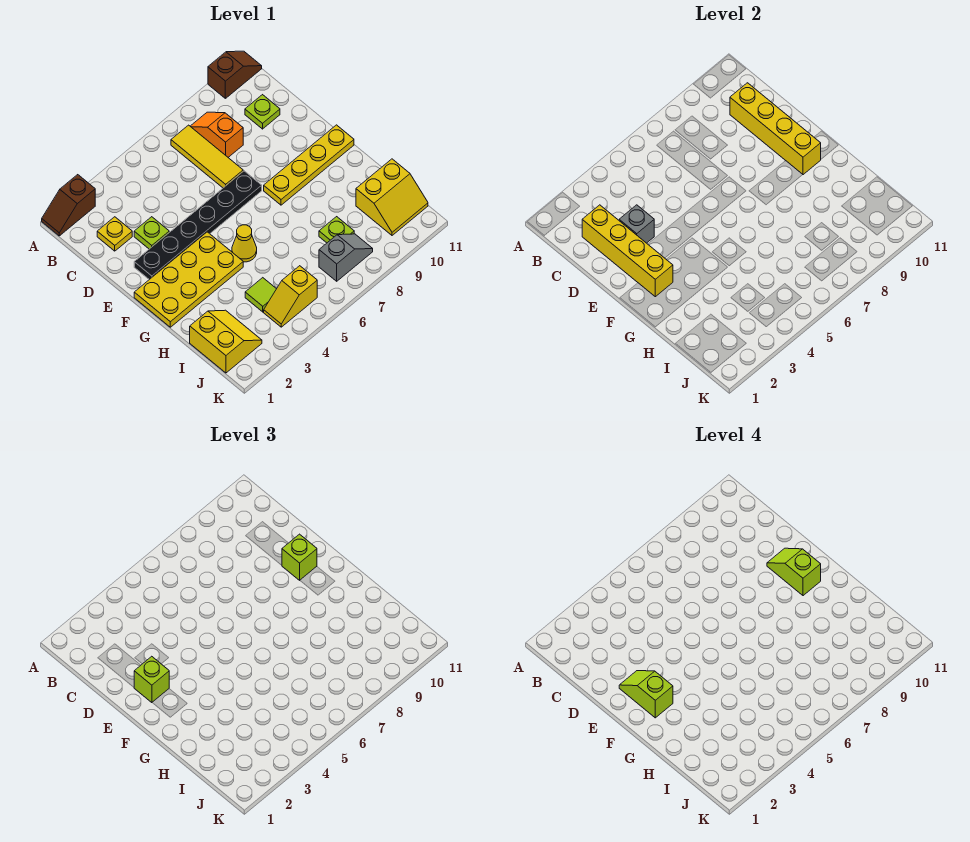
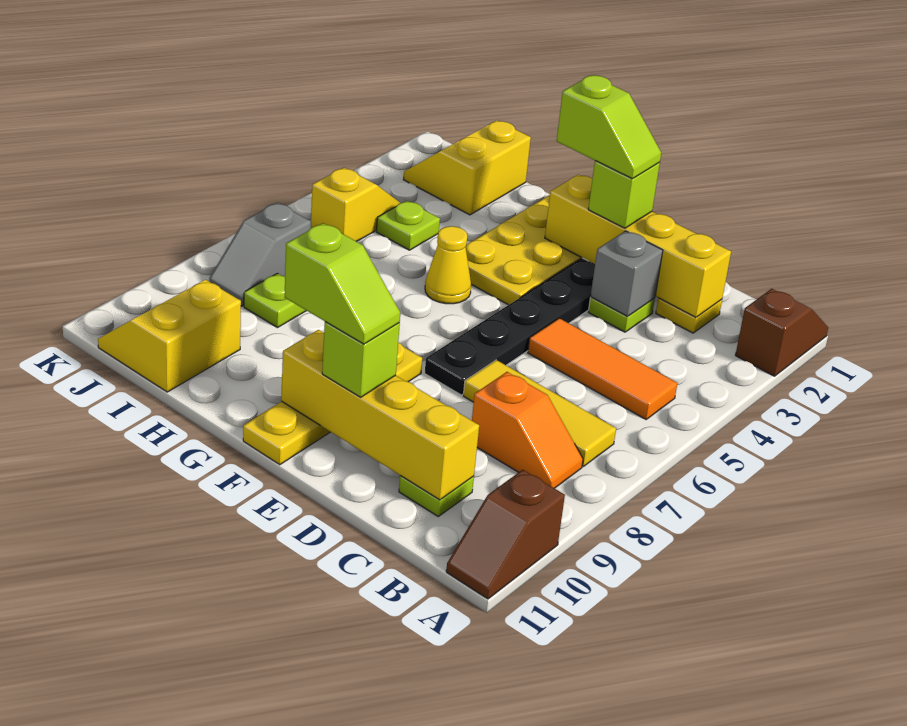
none -> orange tile B5:D5 level 1
yellow slope I1:J2 level 1 top 1 -> yellow slope I1:J2 level 1 top I
lime tile I4 level 1 -> lime plate I4 level 1

